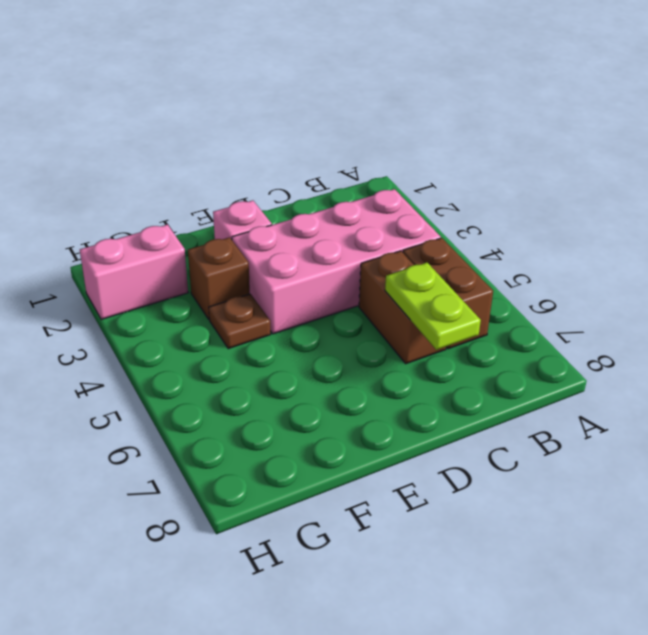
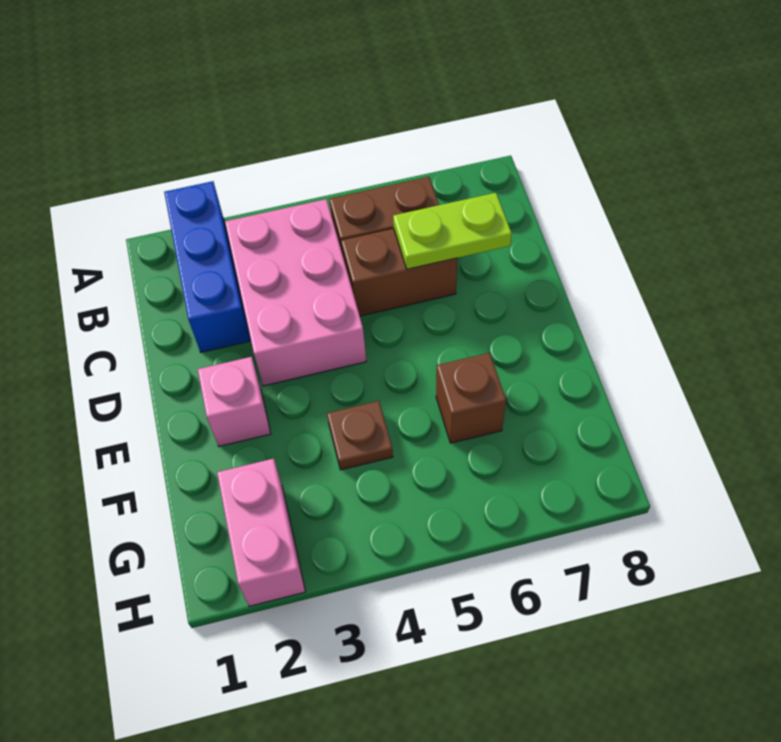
none -> blue brick A2:C2 level 1
pink brick B3:E4 level 1 -> pink brick B3:D4 level 1
brown brick F3 level 1 -> brown brick F6 level 1

